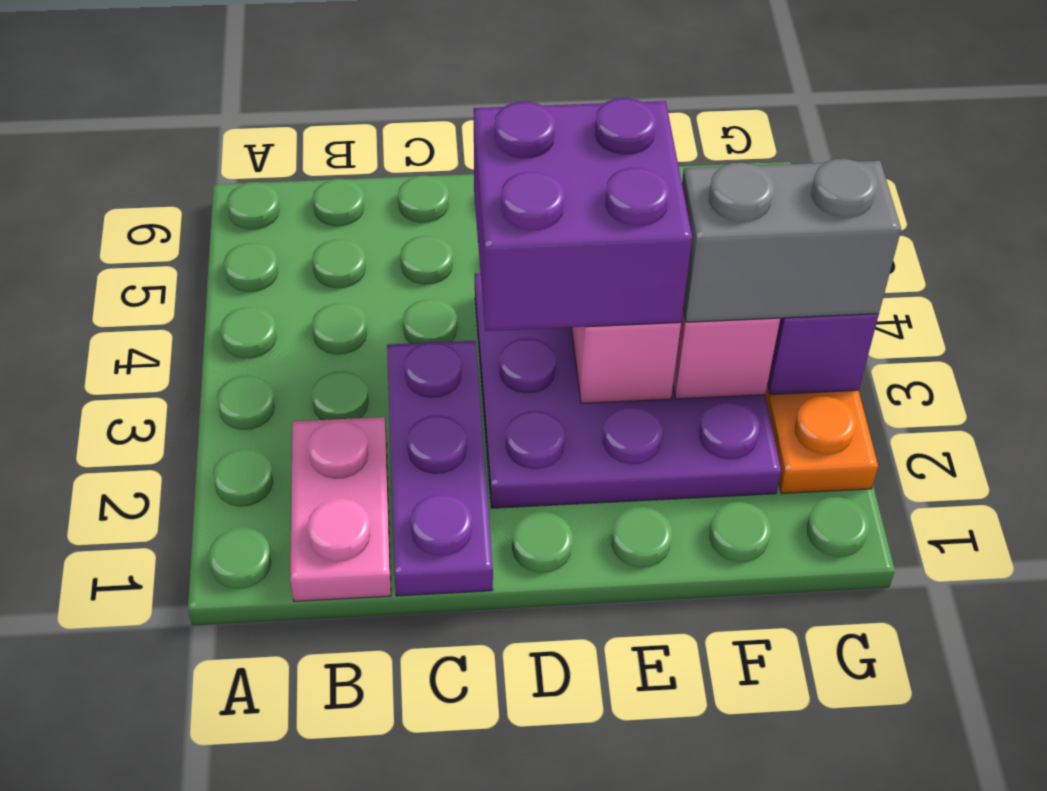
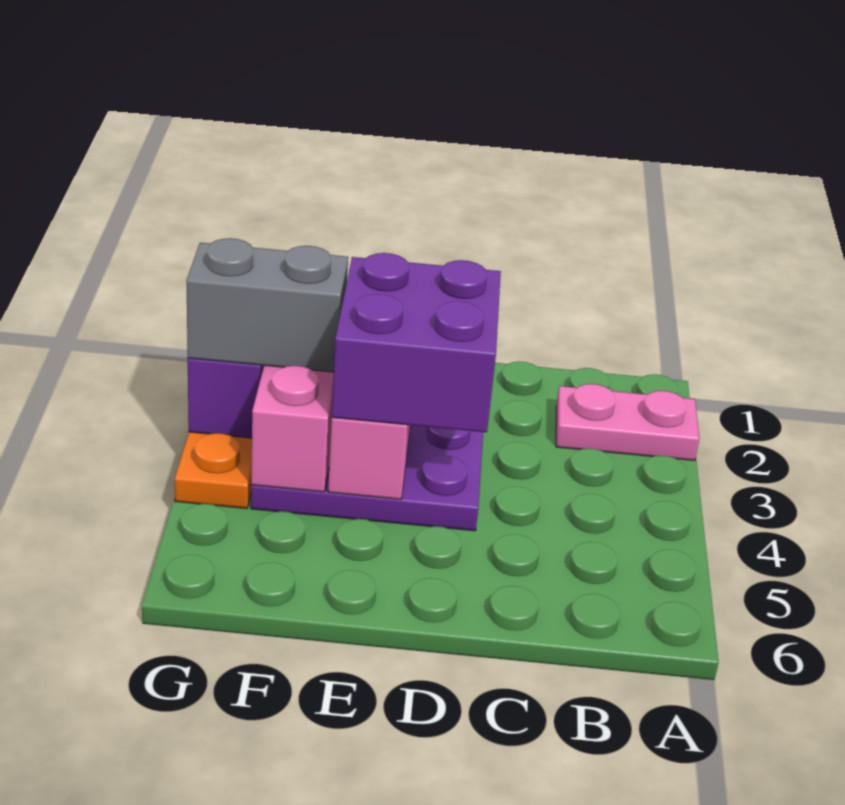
pink plate B1:B2 level 1 -> pink plate A2:B2 level 1
purple plate C1:C3 level 1 -> none

